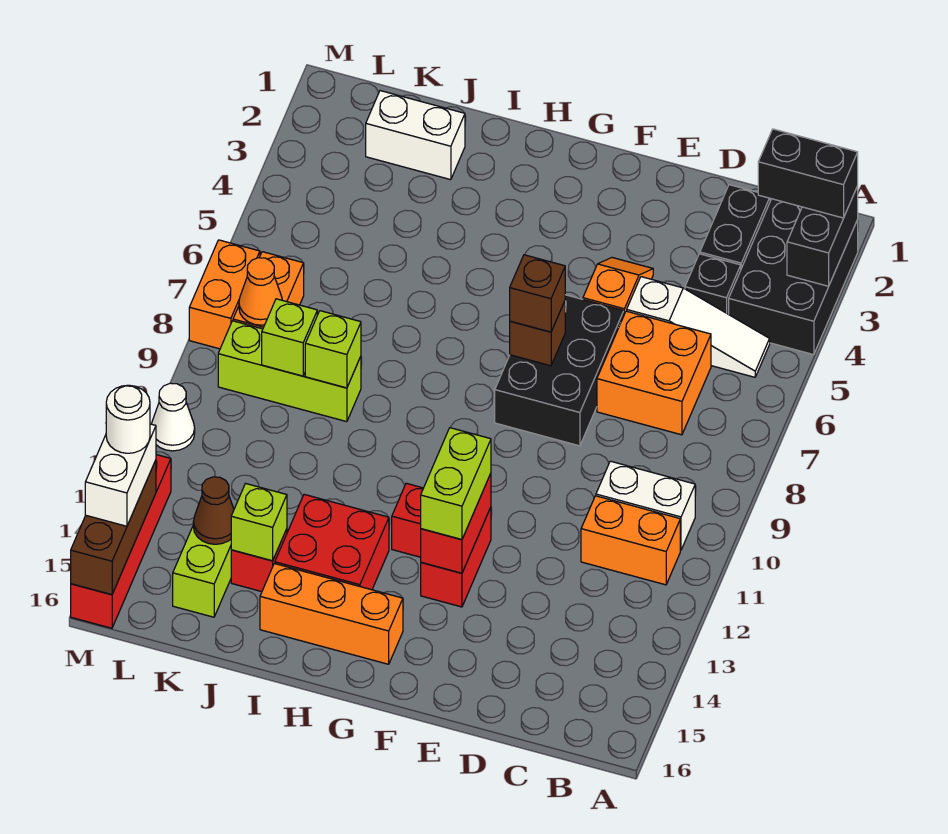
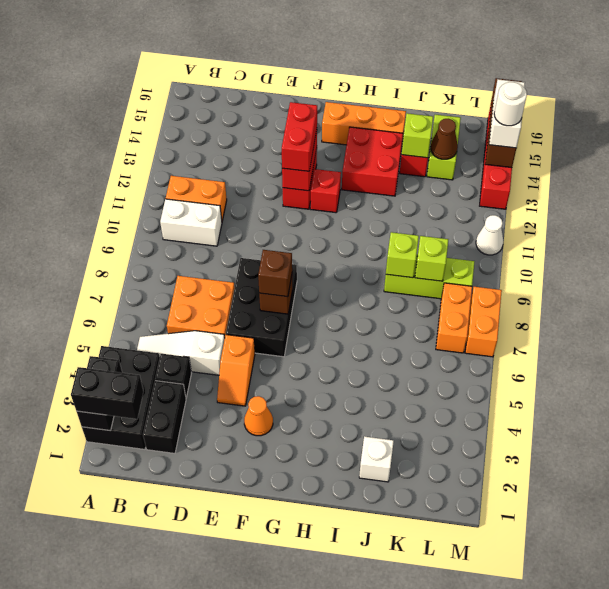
lime brick F12:F13 level 3 -> red brick F12:F13 level 3
white brick J2:K2 level 1 -> white brick J2 level 1
orange cone L8 level 2 -> orange cone F3 level 1

